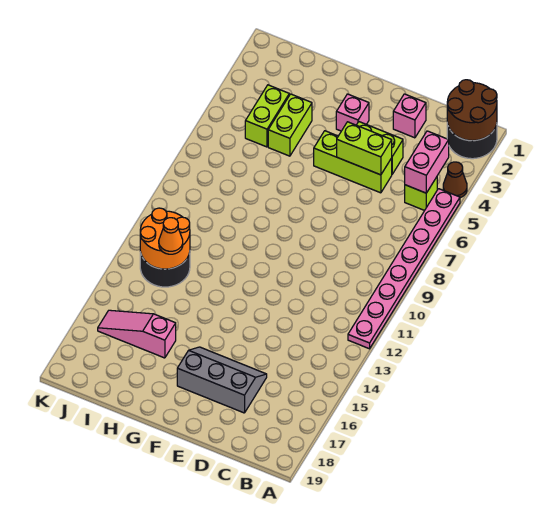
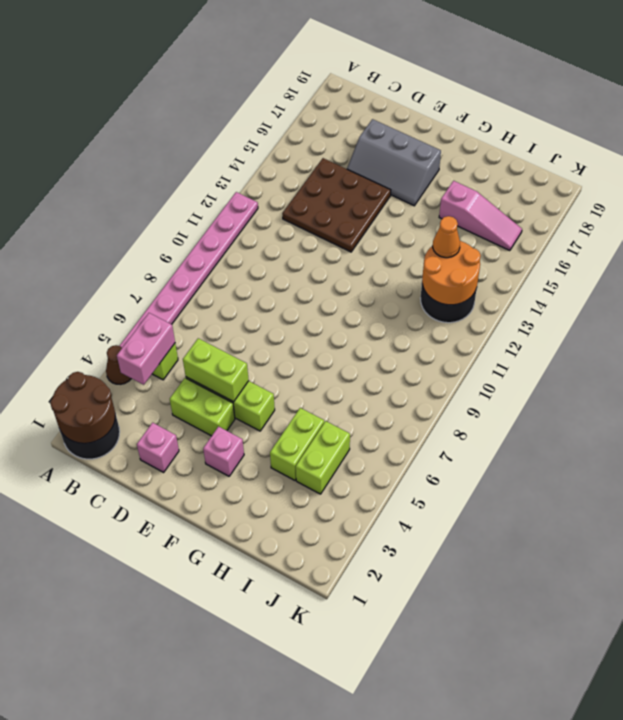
none -> brown plate C13:E15 level 1

